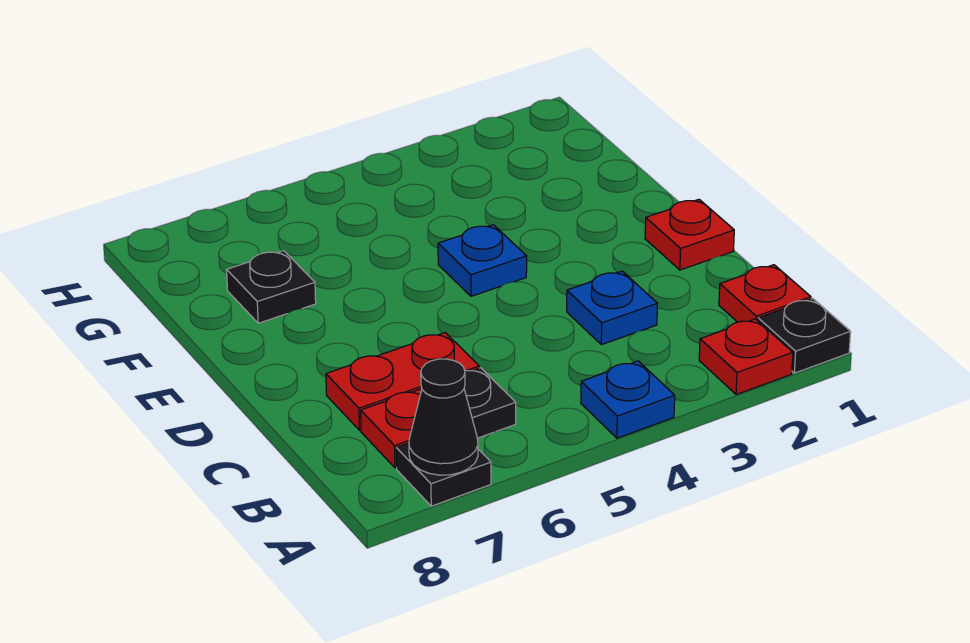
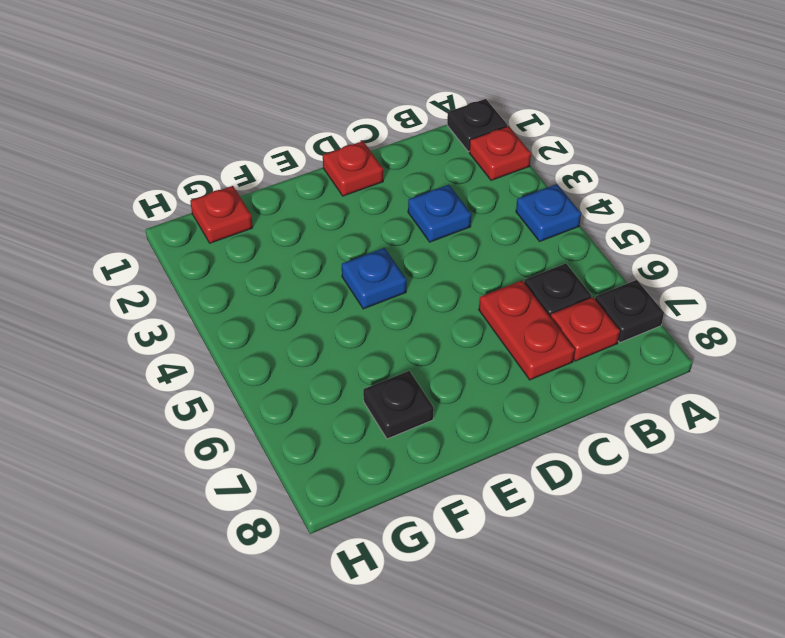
black cone A7 level 2 -> none
red plate B1 level 1 -> red plate G1 level 1

